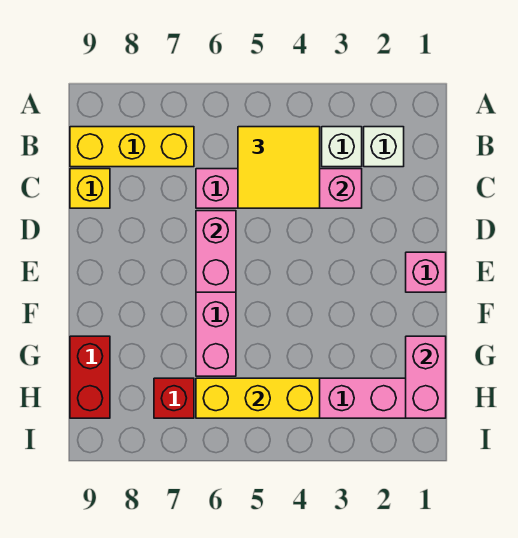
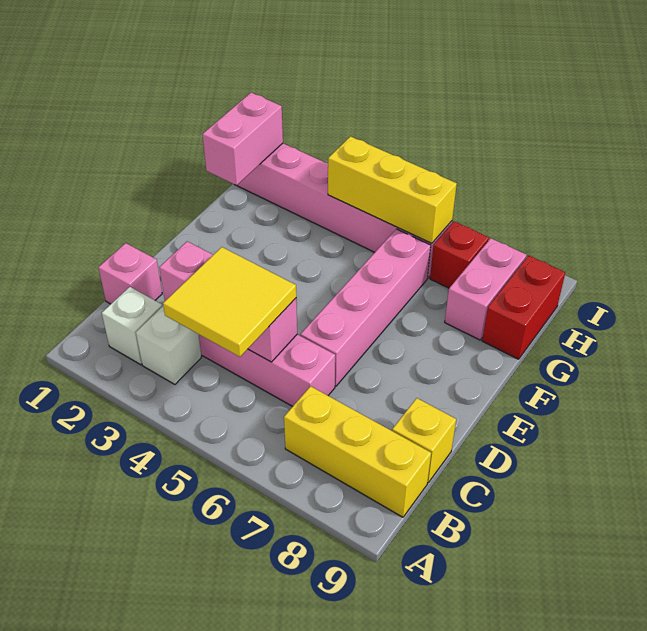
pink brick D6:E6 level 2 -> pink brick G8:H8 level 1
pink brick E1 level 1 -> pink brick C1 level 1

